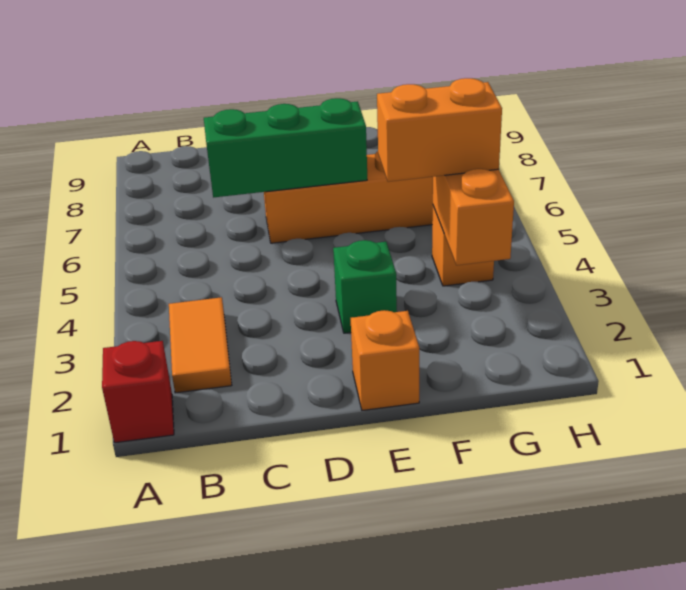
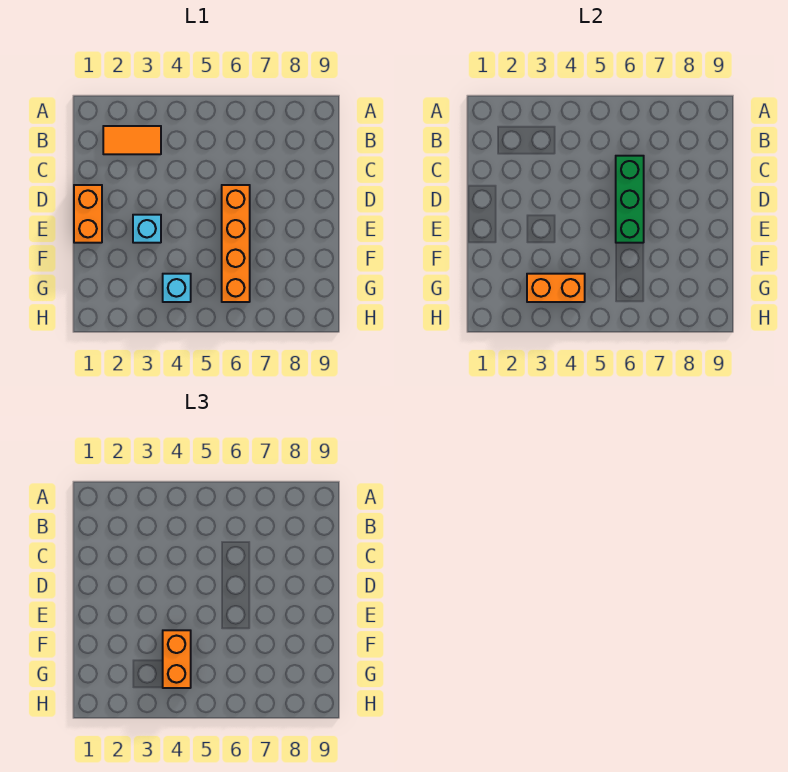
red brick A1 level 1 -> none
orange brick E1 level 1 -> orange brick D1:E1 level 1
green brick E3 level 1 -> cyan brick E3 level 1
orange brick G4 level 1 -> cyan brick G4 level 1

